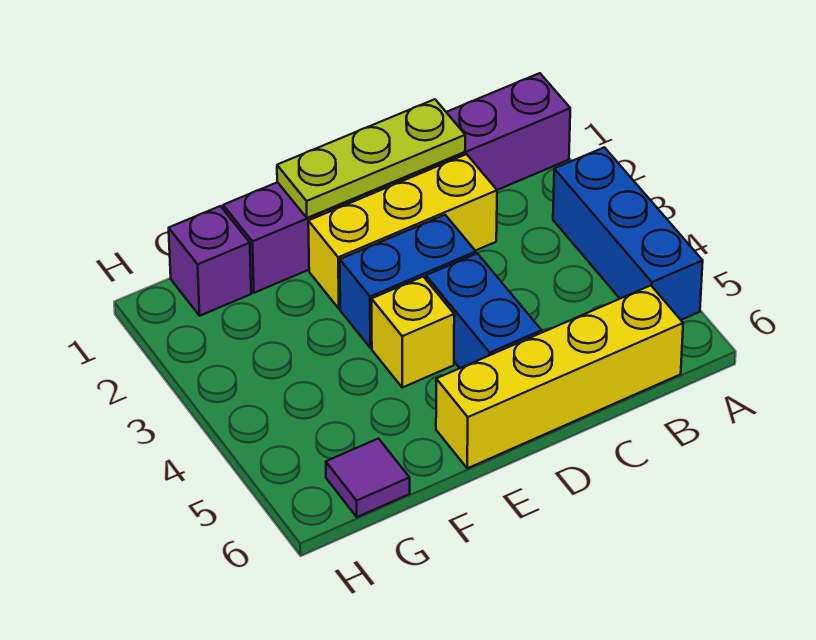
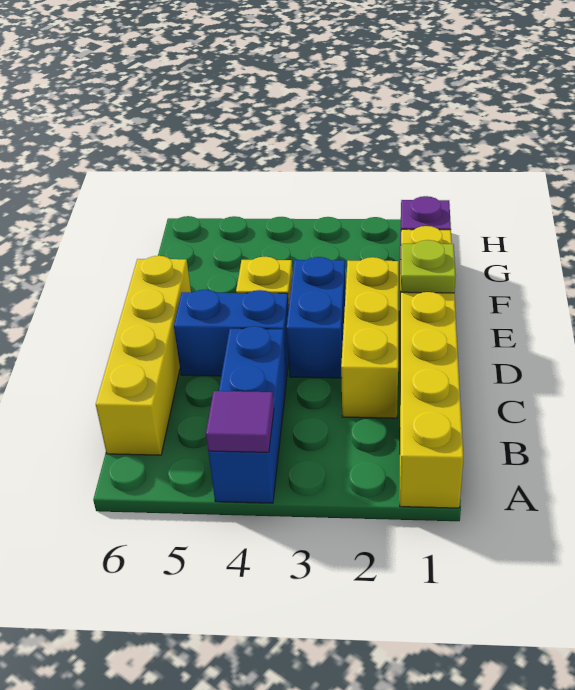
purple brick A1:F1 level 1 -> yellow brick A1:F1 level 1
blue brick A3:A5 level 1 -> blue brick A4:C4 level 1
lime plate C1:E1 level 2 -> lime plate E1 level 2
purple tile G6 level 1 -> purple tile A4 level 2

